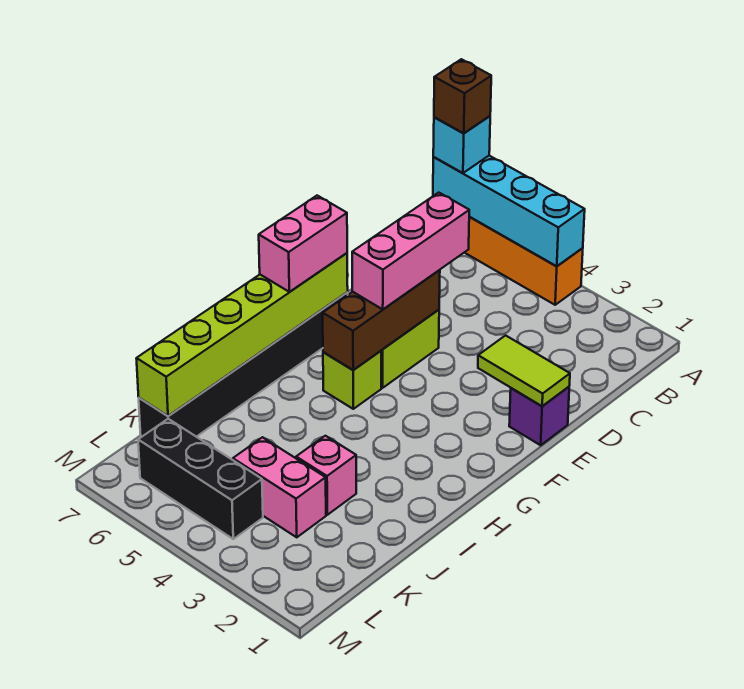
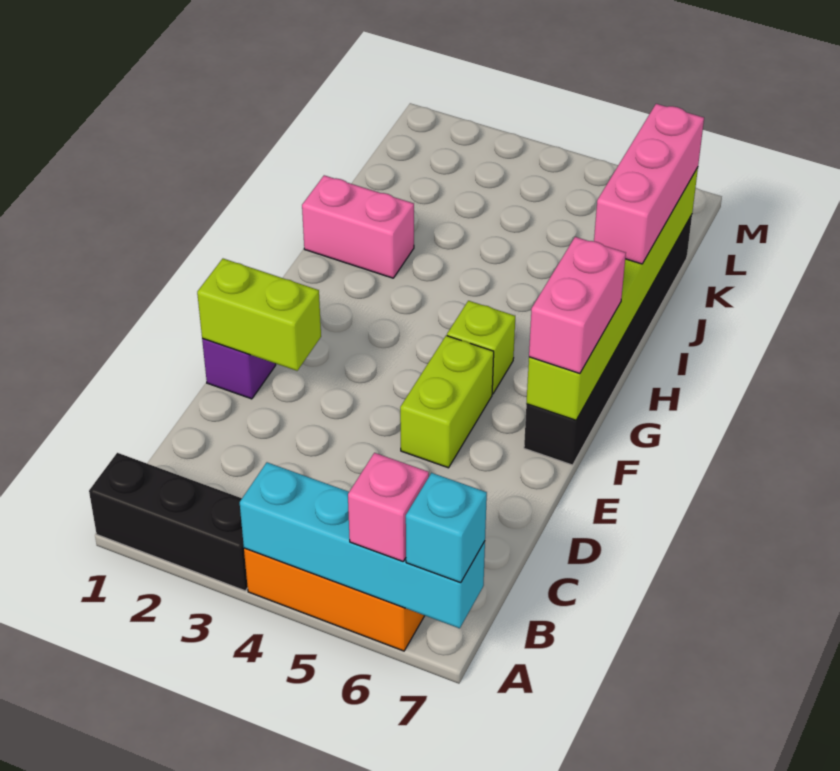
brown brick A7 level 4 -> none
pink brick D5:F5 level 3 -> pink brick I7:K7 level 3
lime tile E1:E2 level 2 -> lime brick E1:E2 level 2
brown brick E5:G5 level 2 -> none
pink brick J3 level 1 -> pink brick A6 level 3
pink brick K3:K4 level 1 -> pink brick I1:I2 level 1
black brick L4:L6 level 1 -> black brick A1:A3 level 1

